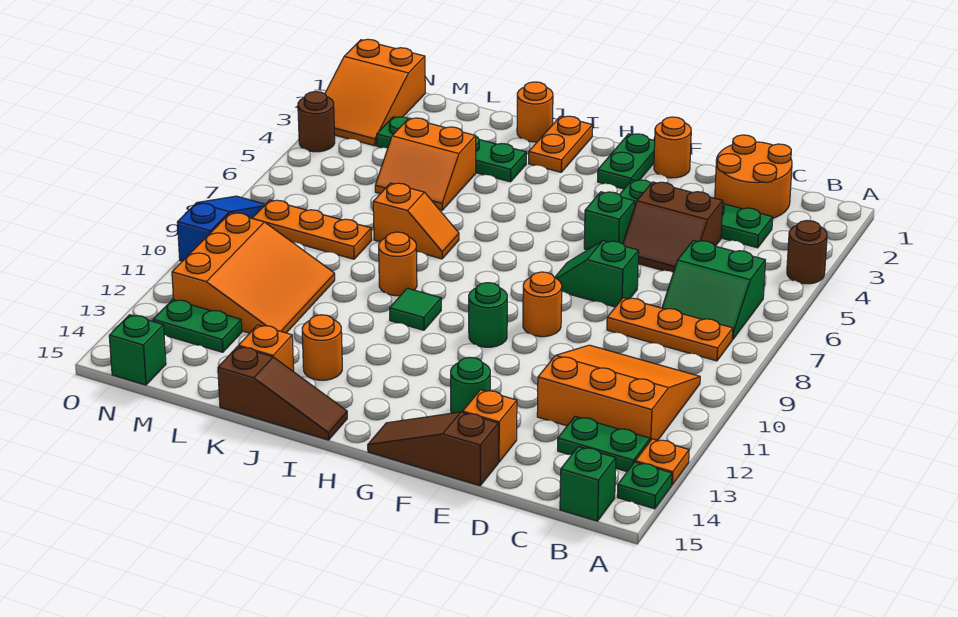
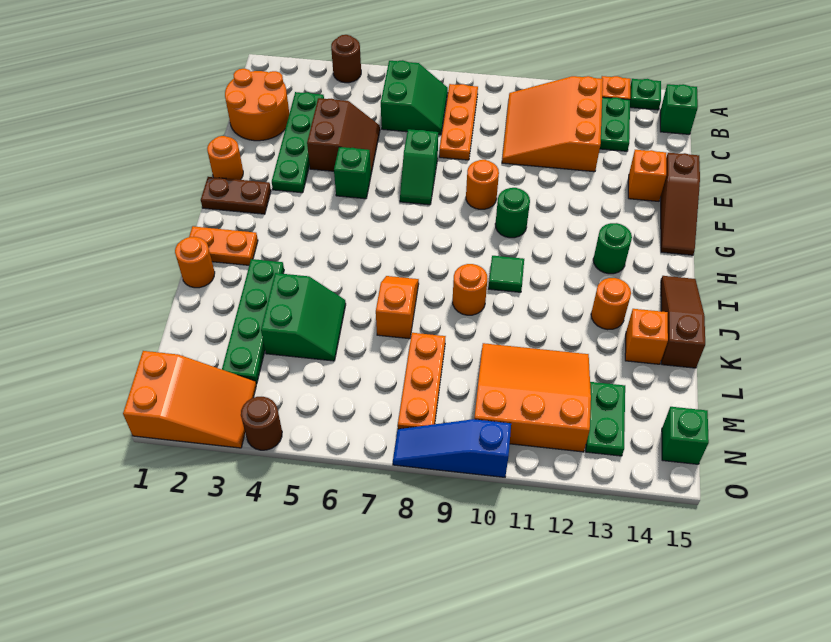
green round brick F13 level 1 -> green round brick H13 level 1
green plate G1:G2 level 1 -> brown plate G1:G2 level 1
orange slope K4:L5 level 1 top 4 -> green slope K4:L5 level 1 top 4

